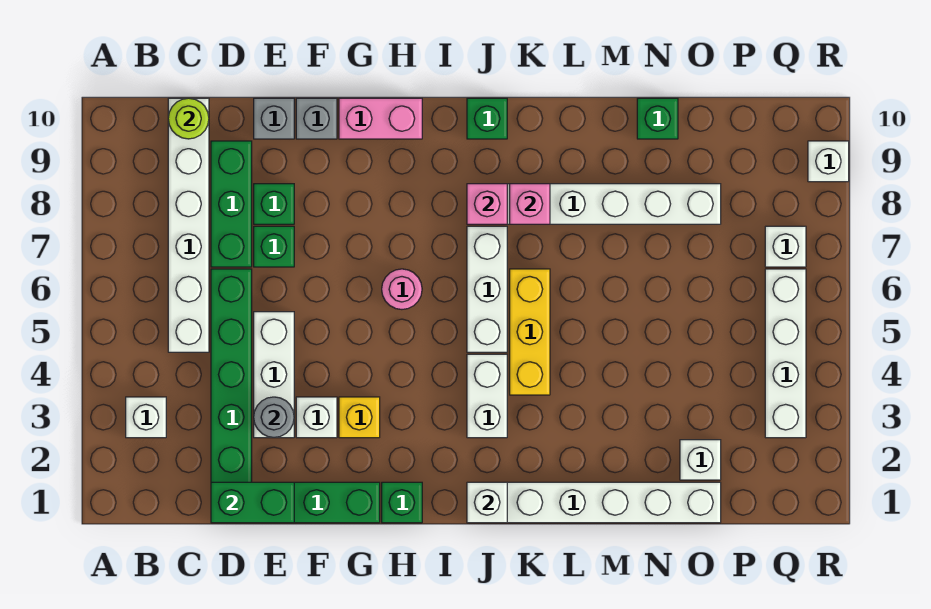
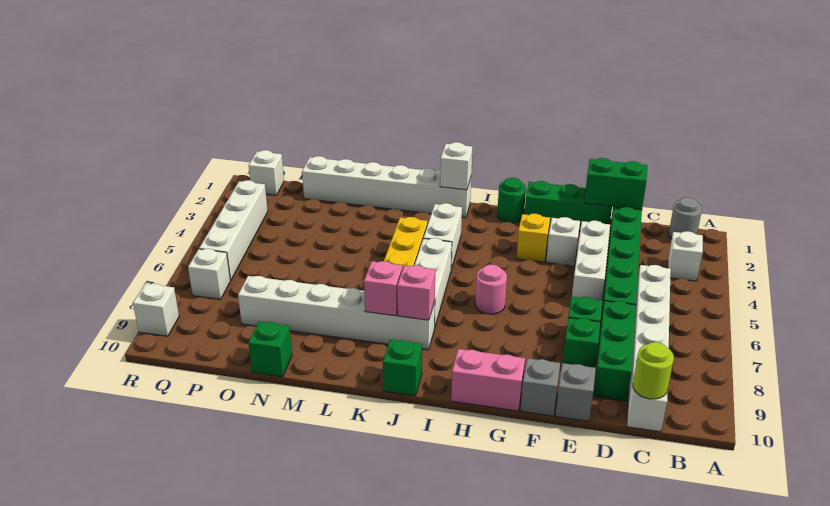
grey round brick E3 level 2 -> grey round brick B1 level 1
green brick H1 level 1 -> green round brick H1 level 1
white brick O2 level 1 -> white brick Q1 level 1

